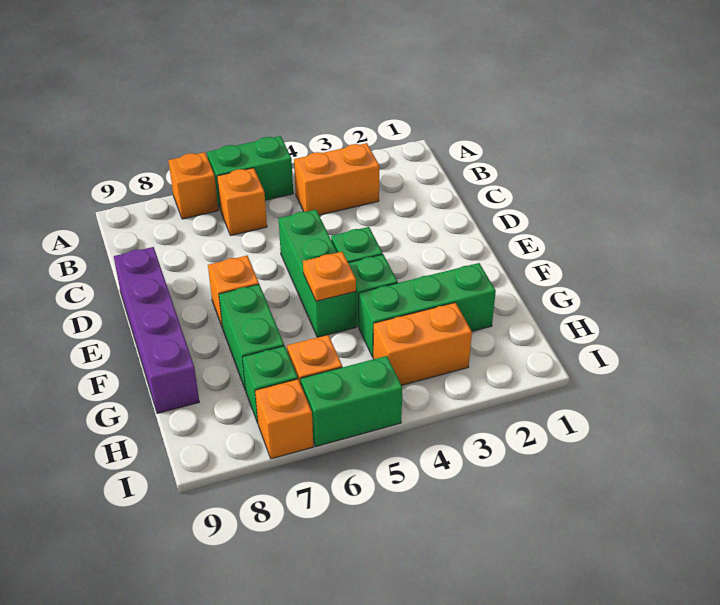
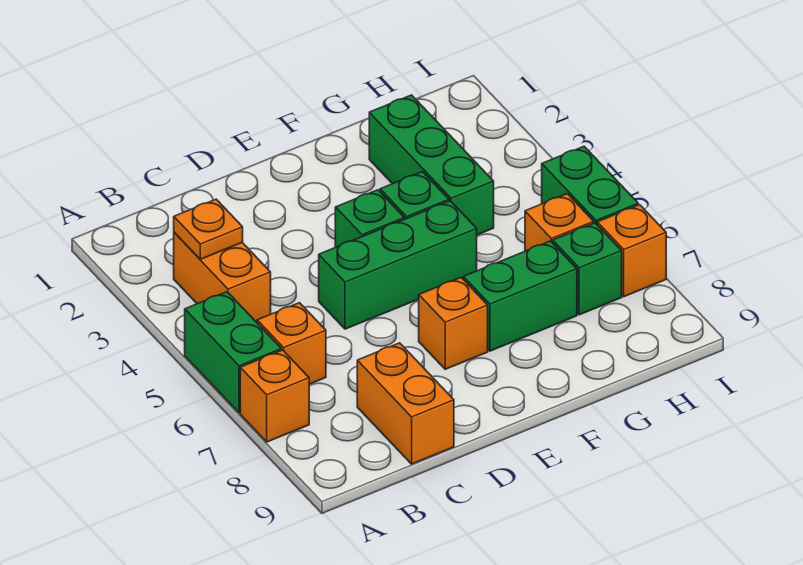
purple brick D9:G9 level 1 -> none
orange plate F5 level 2 -> orange plate B3 level 2
orange brick H3:H4 level 1 -> orange brick C8:C9 level 1

